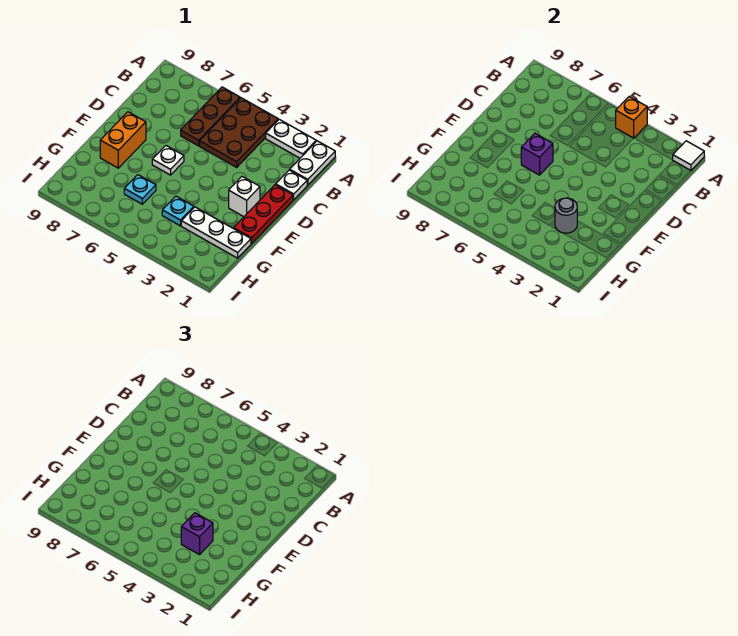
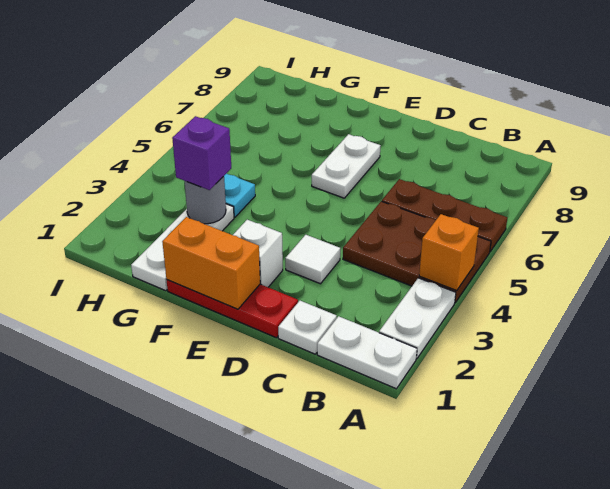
white tile A1 level 2 -> white tile D3 level 1
white plate E6 level 1 -> white plate E6:E7 level 1
purple brick E6 level 2 -> none
orange brick E8:F8 level 1 -> orange brick E1:F1 level 2
cyan plate G6 level 1 -> none

